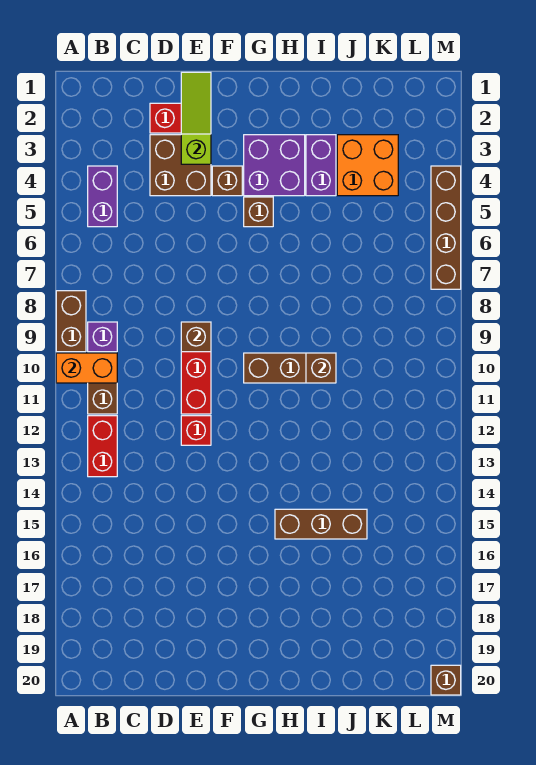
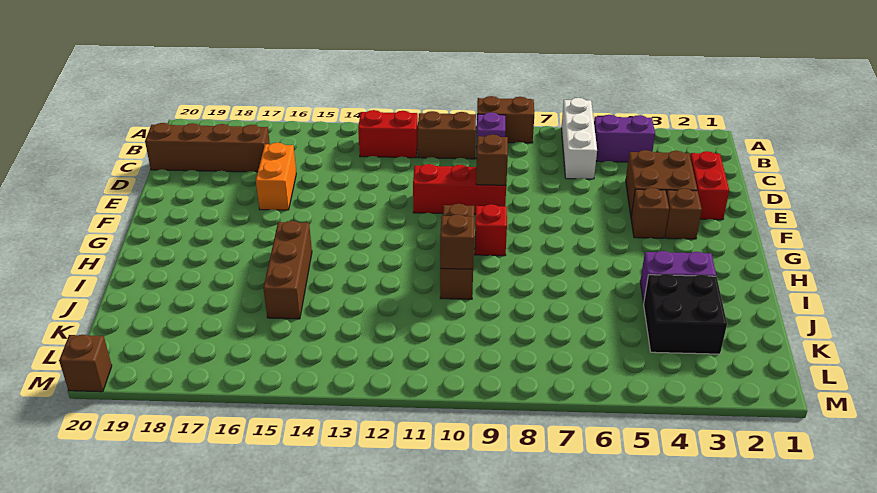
none -> white brick A6:C6 level 1
orange brick A10:B10 level 2 -> orange brick D16:E16 level 1
lime slope E1:E3 level 2 top 3 -> none
red brick E12 level 1 -> red brick G9 level 1
purple brick G3:H4 level 1 -> none
brown brick G5 level 1 -> brown brick F3 level 1
orange brick J3:K4 level 1 -> black brick J3:K4 level 1
brown brick M4:M7 level 1 -> brown brick C17:C20 level 1

